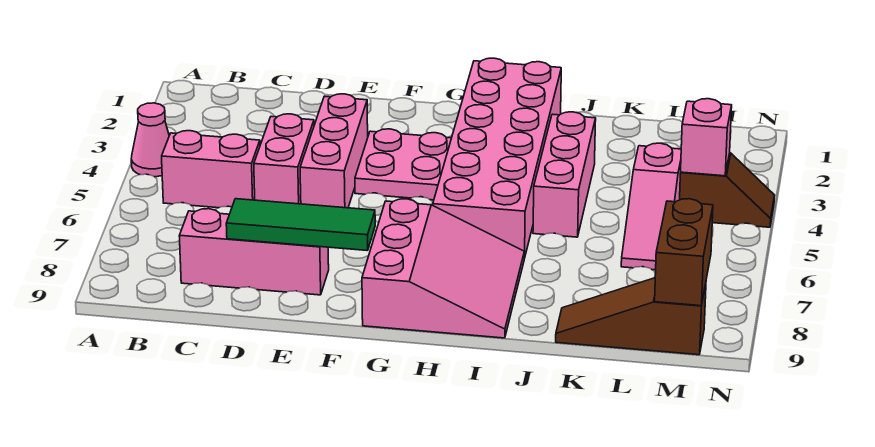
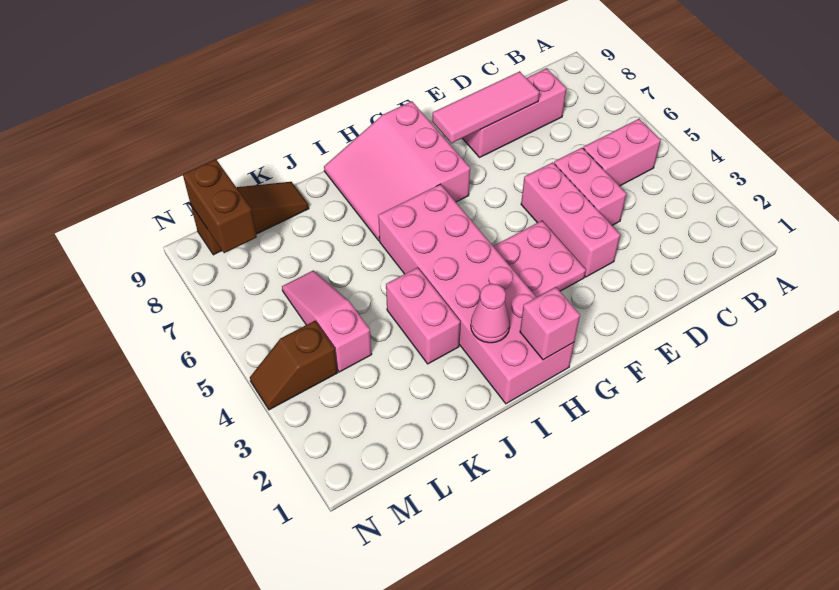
pink cone A4 level 1 -> pink cone I2 level 2
green tile D8:F8 level 2 -> pink tile D8:F8 level 2
pink brick J3:J5 level 1 -> pink brick J3:J4 level 1
pink brick M4 level 2 -> pink brick H1 level 2

